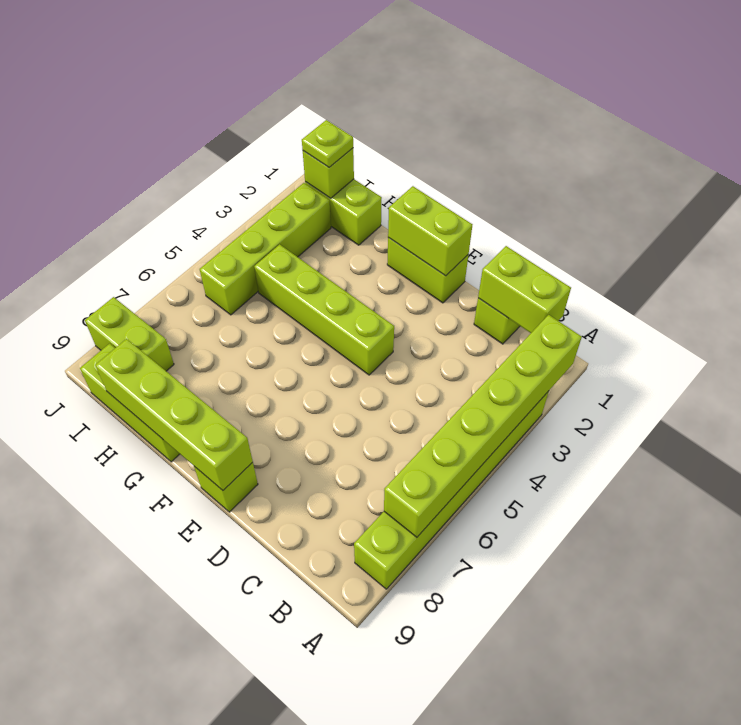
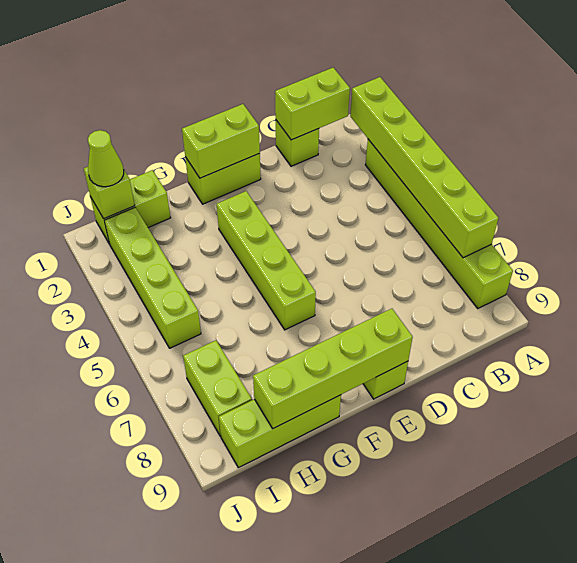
lime brick E4:H4 level 1 -> lime brick F3:F6 level 1
lime plate I1 level 3 -> lime cone I1 level 3
lime brick I8:J8 level 1 -> lime brick I7:I8 level 1

